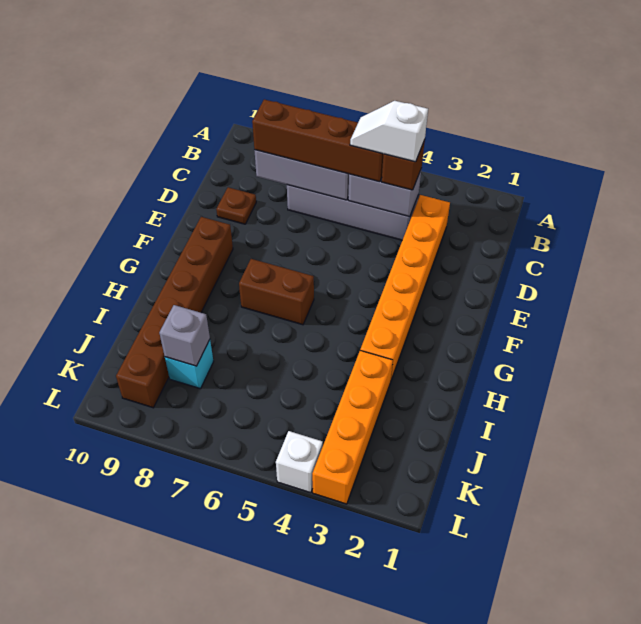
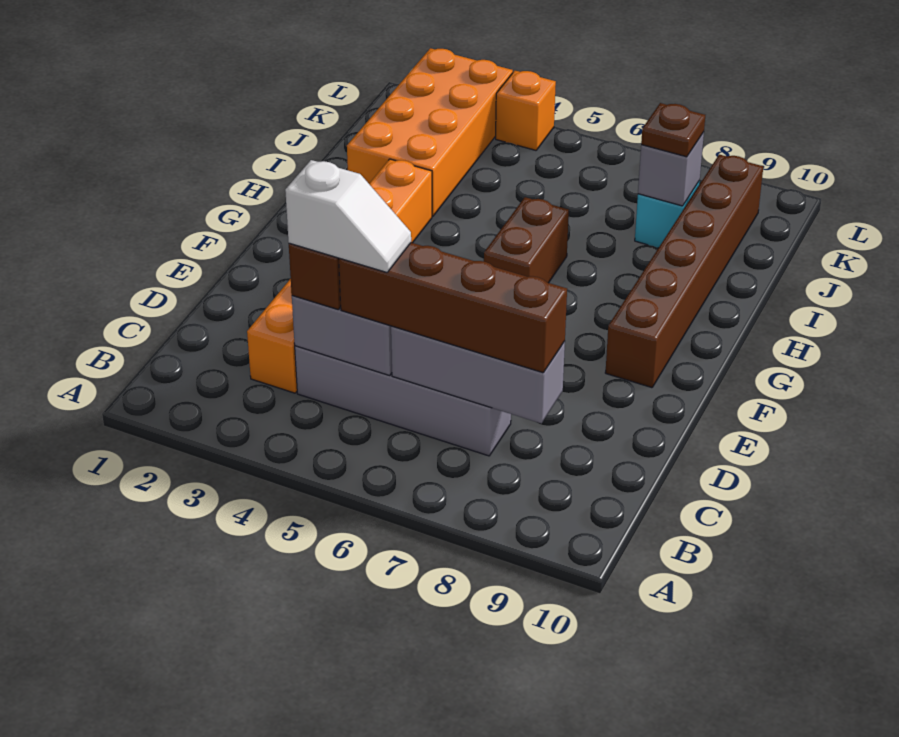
brown plate D9 level 1 -> brown plate J8 level 3
brown brick G6:G7 level 1 -> brown brick G6:H6 level 1
orange brick I3:L3 level 1 -> orange brick I2:L3 level 1
white brick L4 level 1 -> orange brick L4 level 1

